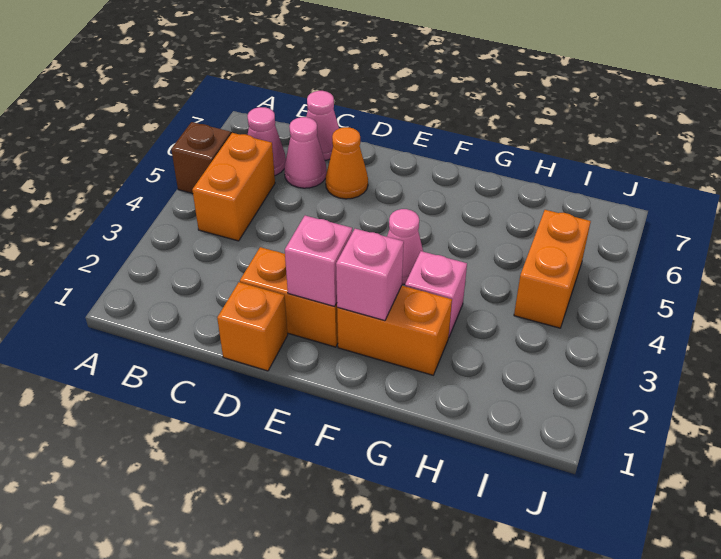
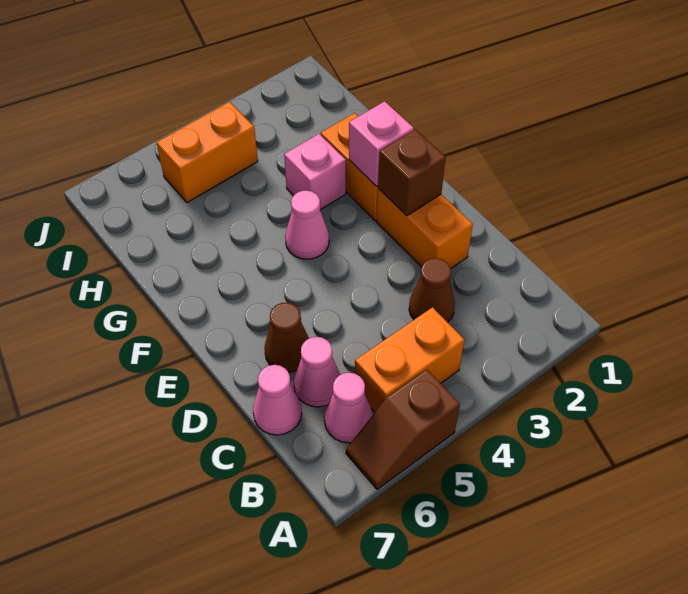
none -> brown cone C3 level 1
orange brick D1 level 1 -> none
orange cone D6 level 1 -> brown cone D6 level 1
pink brick E2 level 2 -> brown brick E2 level 2

